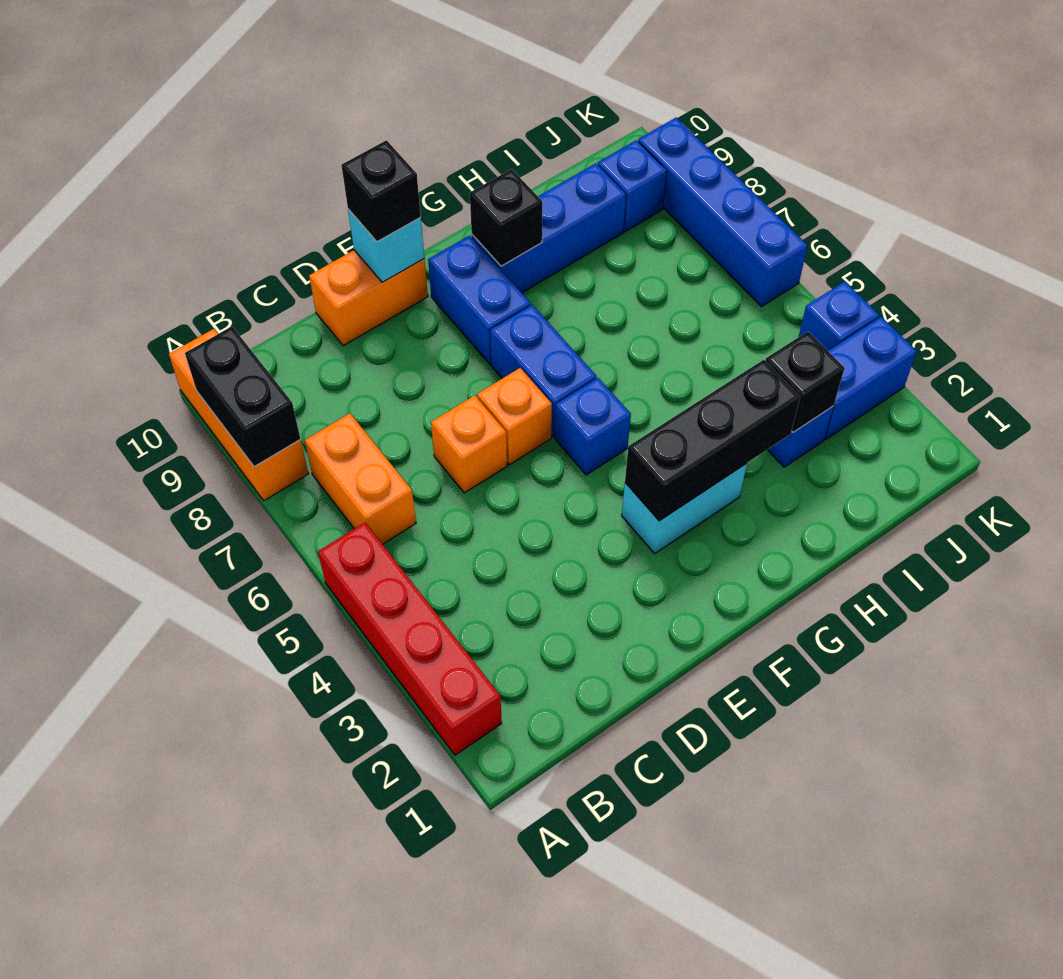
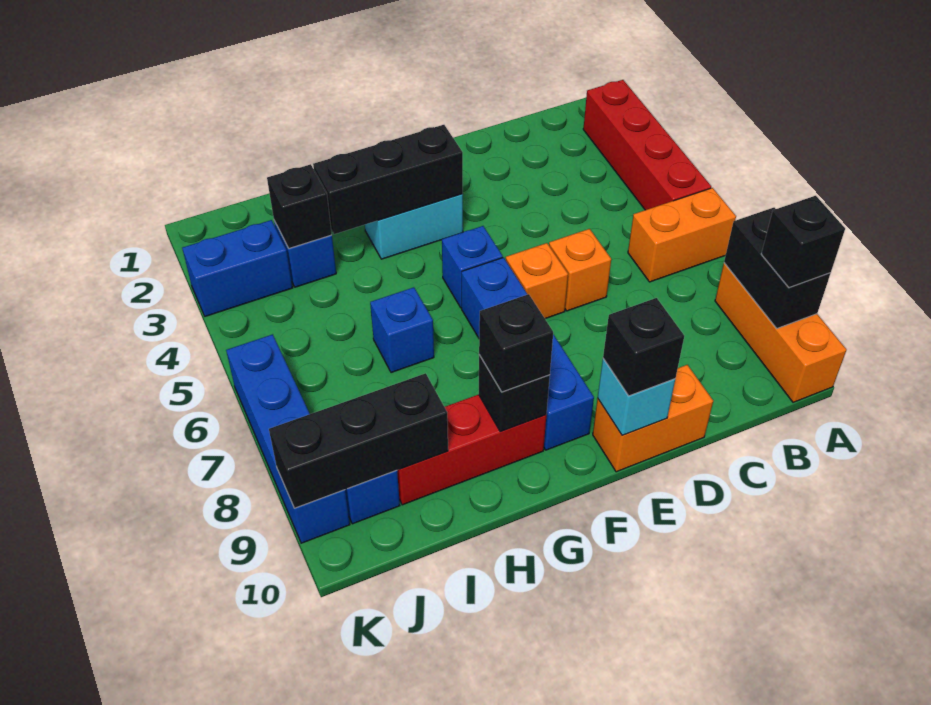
none -> black brick A9 level 3
orange brick B6:B7 level 1 -> orange brick A6:B6 level 1
blue brick G9:I9 level 1 -> red brick G9:I9 level 1
none -> black brick G9 level 3
none -> black brick I9:K9 level 2
blue brick K4 level 1 -> blue brick H6 level 1

